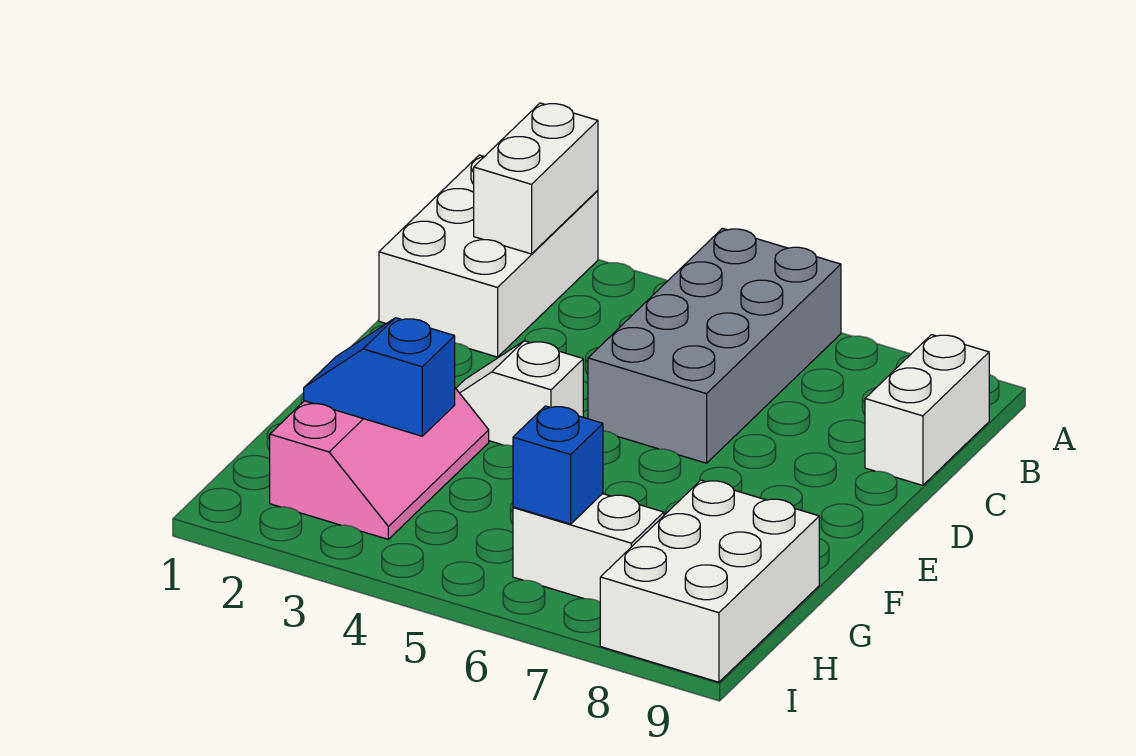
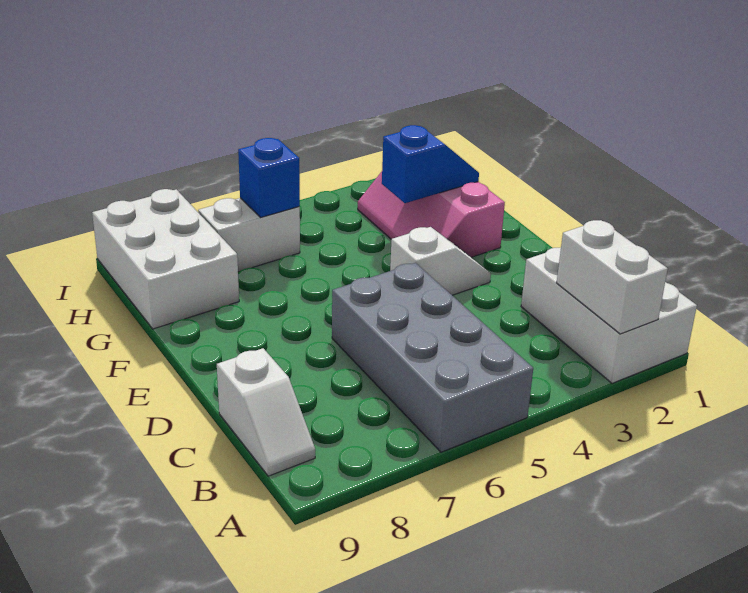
white brick B9:C9 level 1 -> white slope B9:C9 level 1 top C

